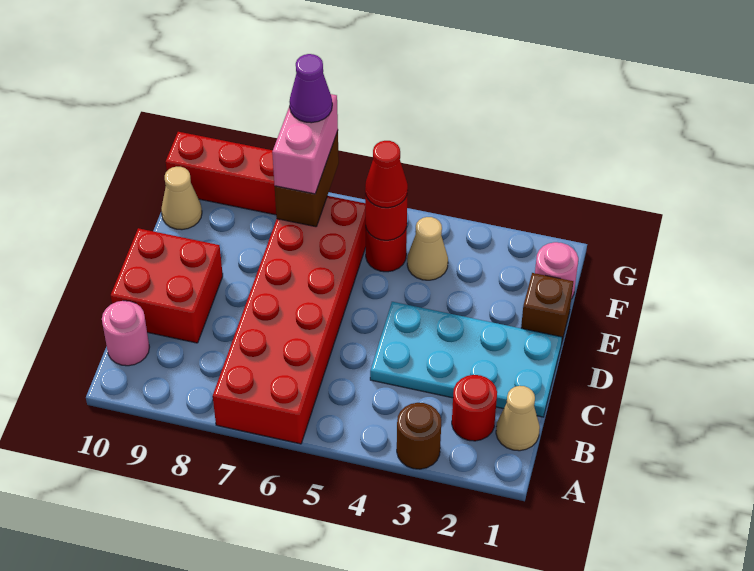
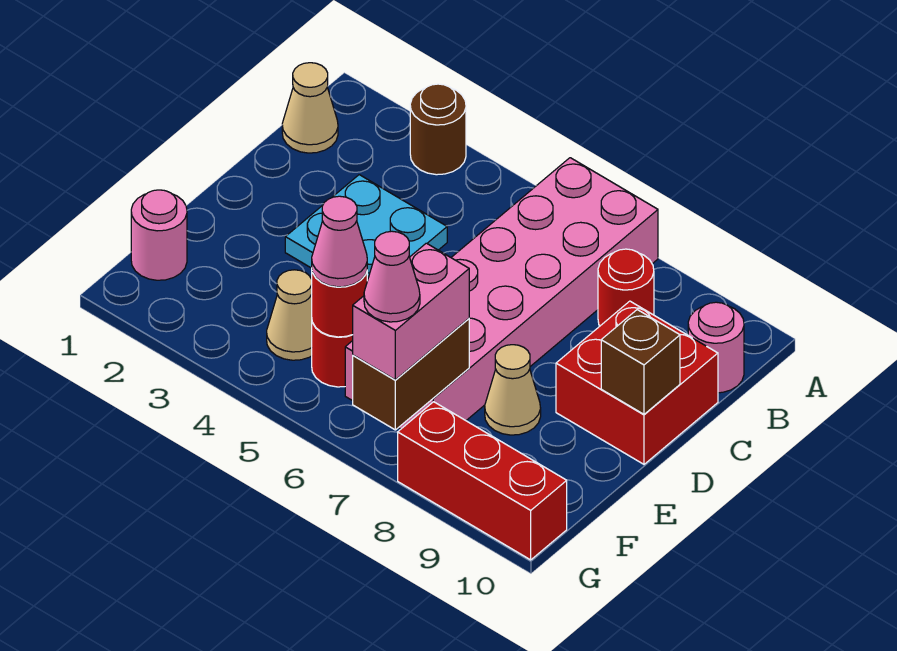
red brick A6:F7 level 1 -> pink brick A6:F7 level 1
red round brick B2 level 1 -> red round brick B8 level 1
cyan plate C1:D4 level 1 -> cyan plate C3:D4 level 1
brown brick E1 level 1 -> brown brick D10 level 2
red cone F5 level 3 -> pink cone F5 level 3
tan cone F10 level 1 -> tan cone E8 level 1
purple cone G7 level 4 -> pink cone G7 level 4

